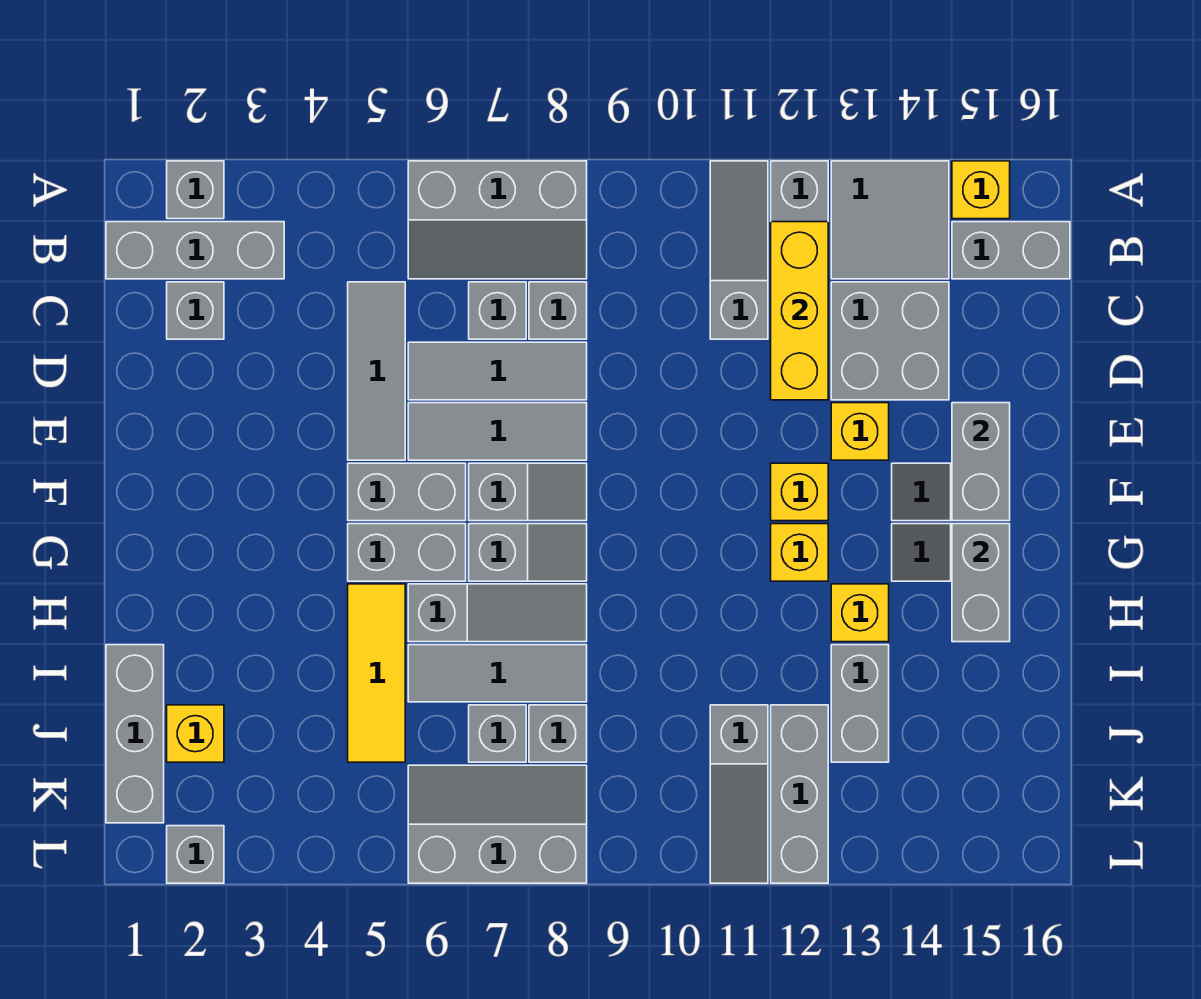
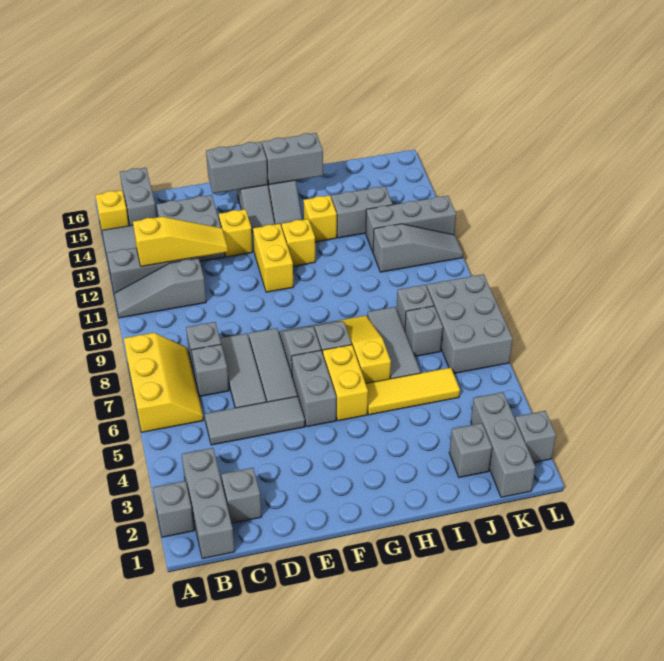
grey slope A6:B8 level 1 top A -> yellow slope A6:B8 level 1 top A
yellow brick B12:D12 level 2 -> yellow slope B12:D12 level 2 top B
yellow brick F12 level 1 -> yellow brick F11:F12 level 1
grey brick G5:G6 level 1 -> yellow brick G5:G6 level 1
grey slope H6:H8 level 1 top 6 -> yellow slope H6:H8 level 1 top 6
grey brick I1:K1 level 1 -> grey brick K1:K3 level 1
yellow brick J2 level 1 -> grey brick J2 level 1
grey slope K6:L8 level 1 top L -> grey brick K6:L8 level 1

